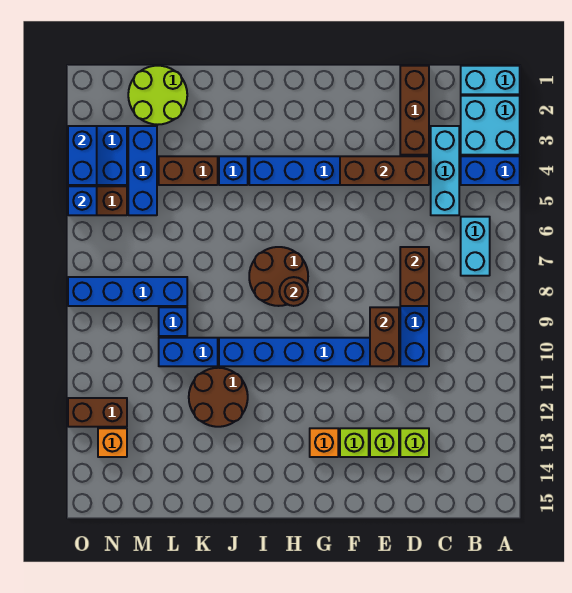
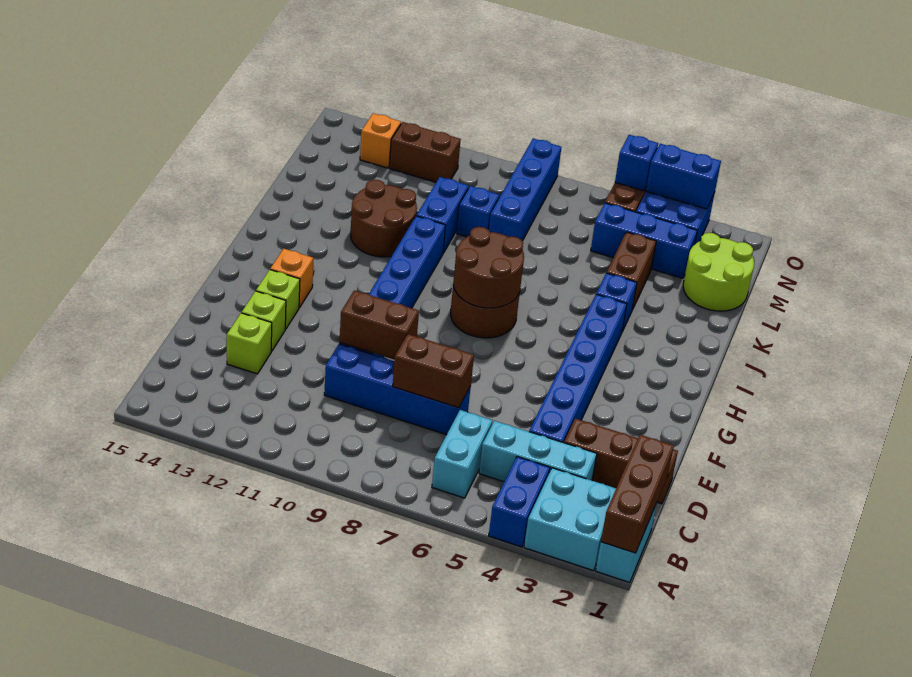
cyan brick B6:B7 level 1 -> cyan brick B6:C6 level 1
brown brick D4:F4 level 2 -> brown brick A1:C1 level 2
brown round brick H8 level 2 -> brown round brick H7:I8 level 2
brown brick N12:O12 level 1 -> brown brick N11:N12 level 1

